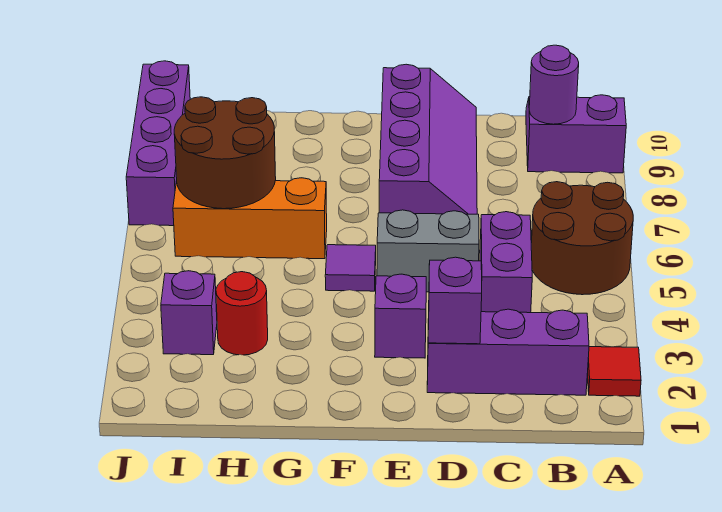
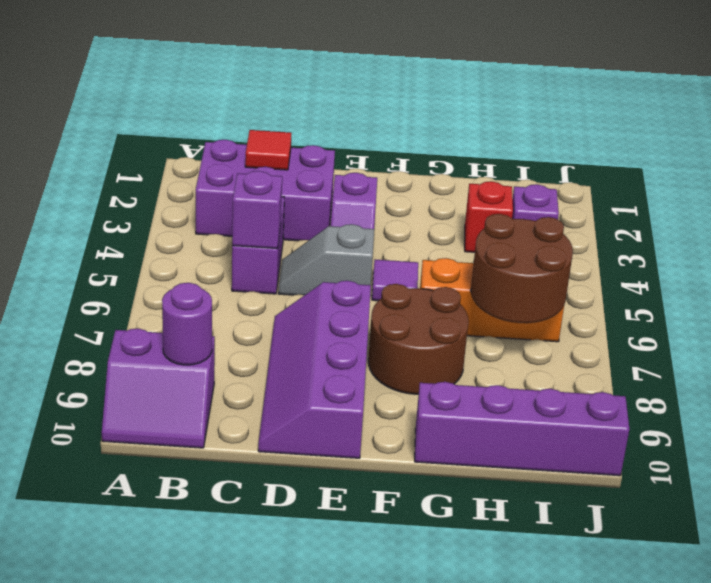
red tile A2 level 1 -> red tile C2 level 2
brown round brick A5:B6 level 1 -> brown round brick F7:G8 level 1
purple brick B2:D2 level 1 -> purple brick B2:D3 level 1
purple brick D2 level 2 -> purple brick C5 level 2
grey brick D5:E5 level 1 -> grey slope D5:E5 level 1 top E
red round brick H3 level 1 -> red brick H3 level 1
purple brick J7:J10 level 1 -> purple brick G10:J10 level 1

